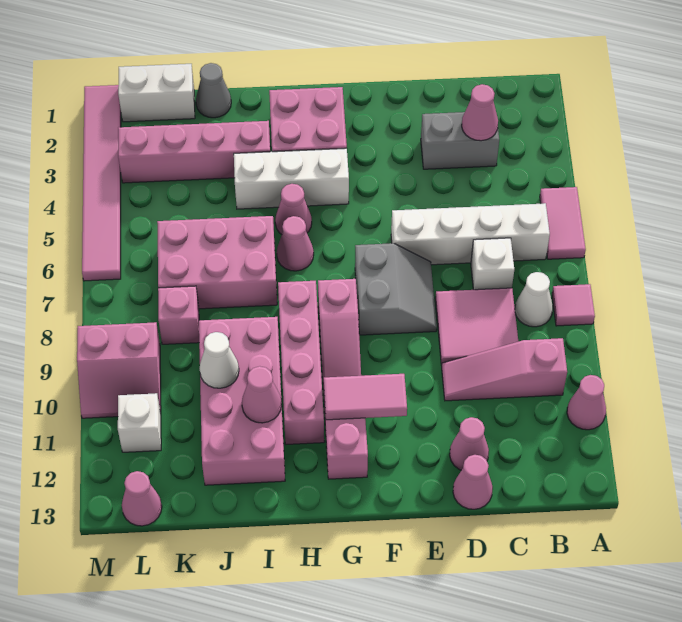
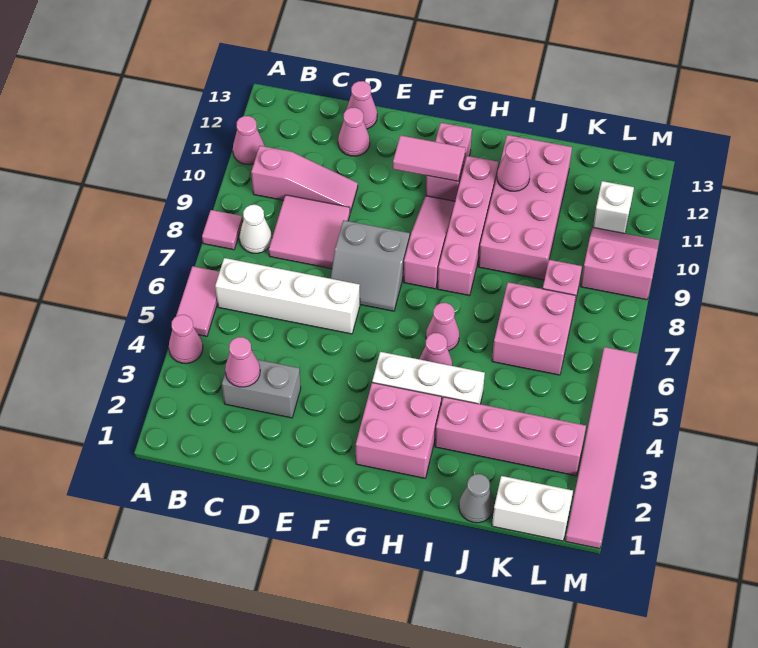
white brick C7 level 1 -> none
grey slope E7:F8 level 1 top F -> grey slope E7:F8 level 1 top 8
pink brick I6:K7 level 1 -> pink brick J6:K7 level 1
white cone J10 level 2 -> none
pink cone L13 level 1 -> pink cone A4 level 1

